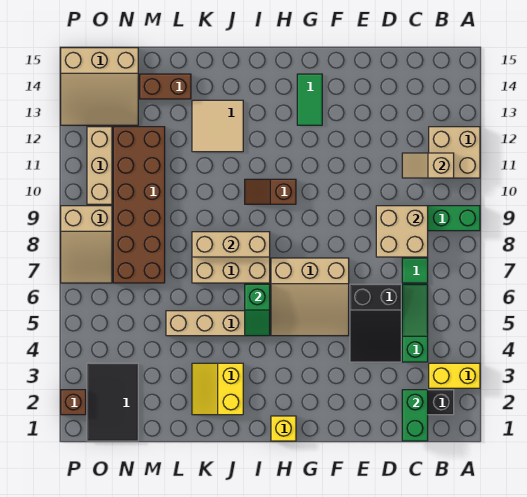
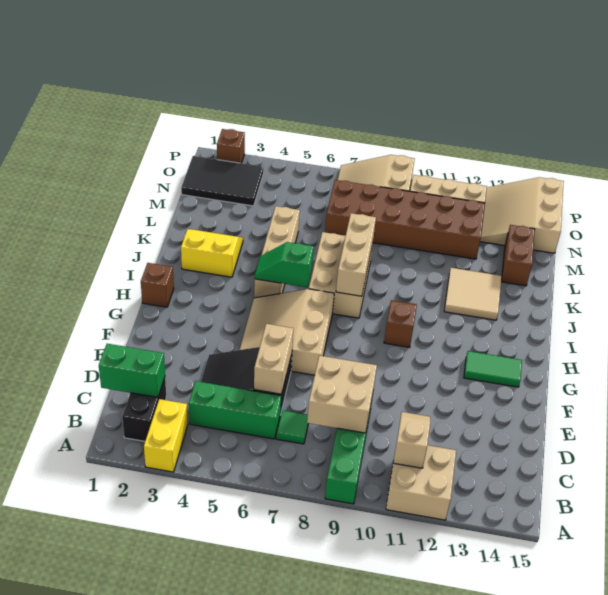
green slope C4:C6 level 1 top 4 -> green brick C4:C6 level 1
none -> tan brick D6:E6 level 2
yellow brick H1 level 1 -> brown brick H1 level 1

